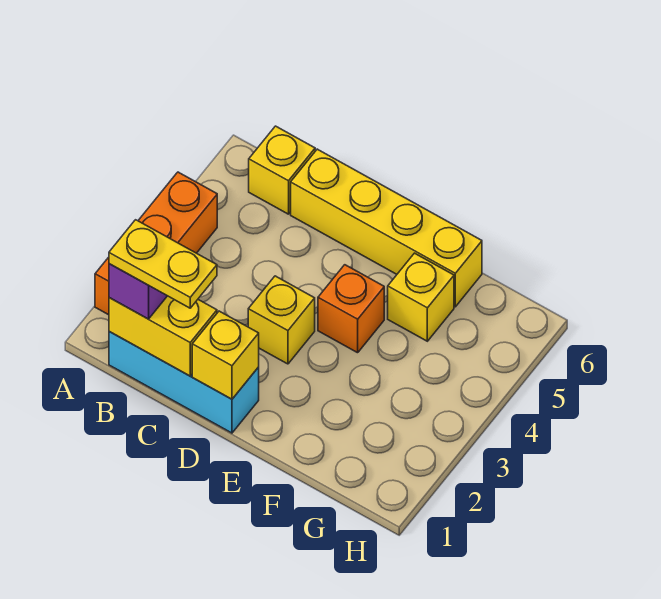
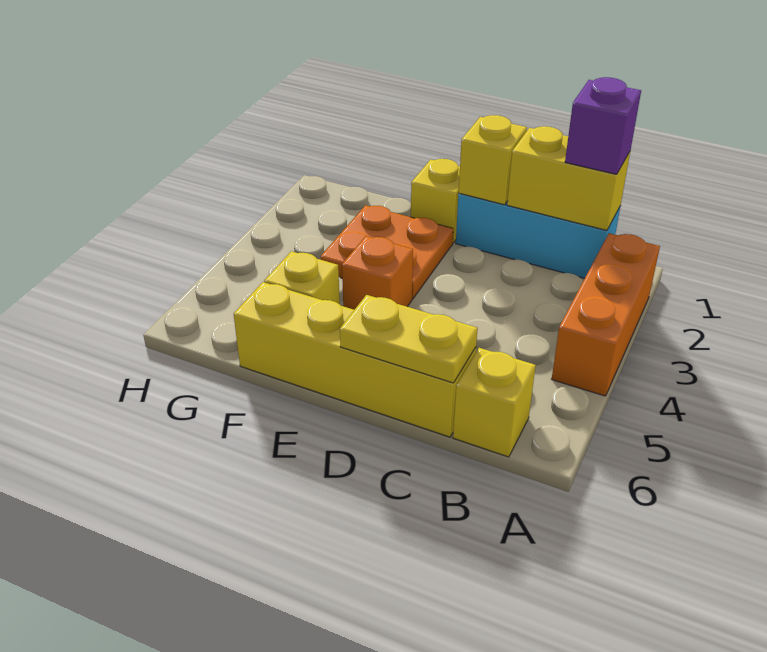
yellow plate B1:C1 level 4 -> yellow plate C6:D6 level 2
yellow brick D3 level 1 -> yellow brick E1 level 1
none -> orange plate E2:F3 level 1

